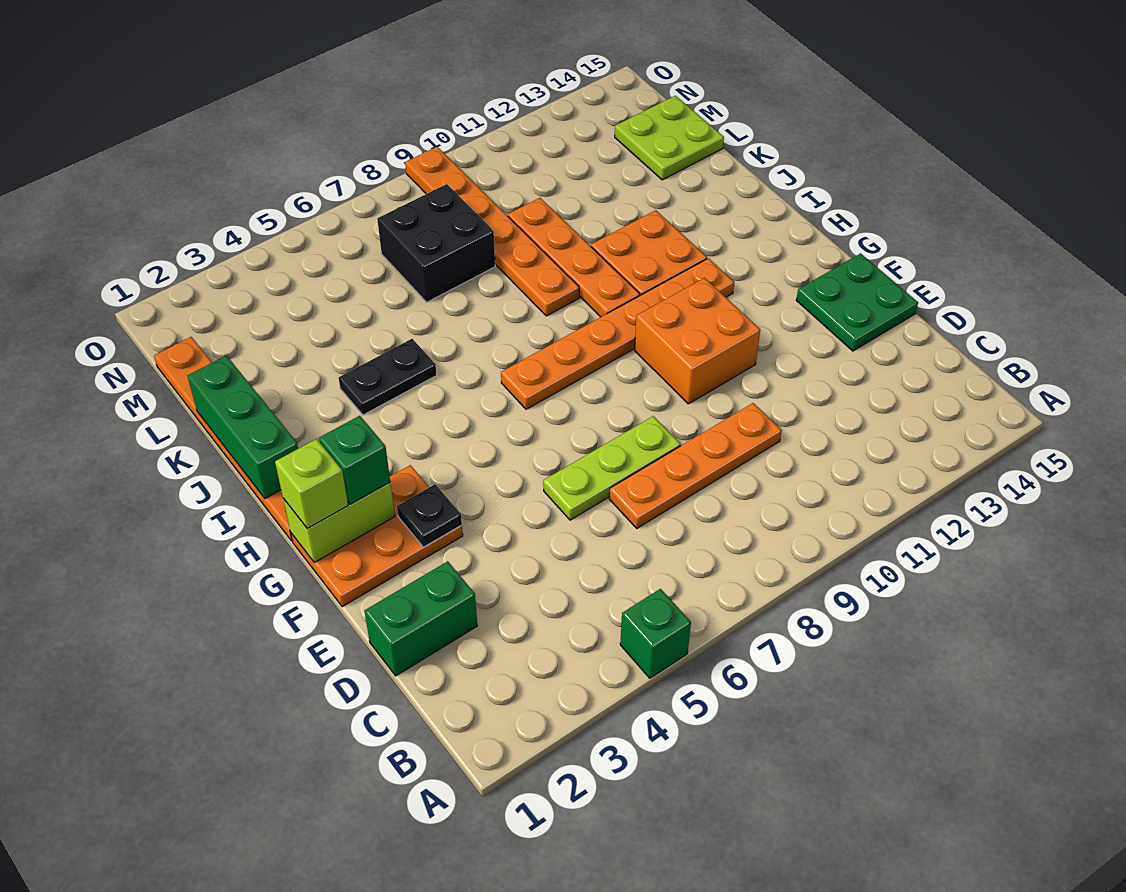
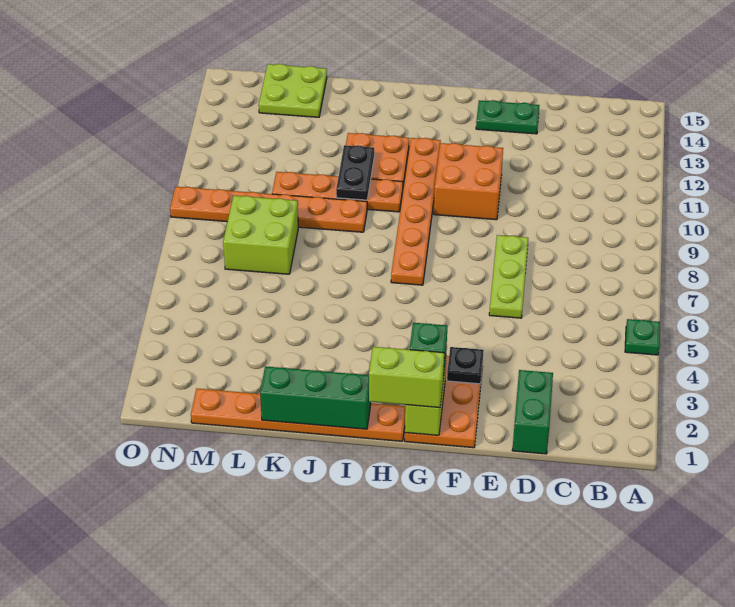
green brick A5 level 1 -> green plate A5 level 1
orange plate D7:D10 level 1 -> none
green plate E14:F15 level 1 -> green plate E14:F14 level 1
lime brick G1 level 3 -> lime brick G1:H1 level 3
black plate J4:J5 level 1 -> black plate J10:J11 level 2
black brick L7:M8 level 1 -> lime brick L7:M8 level 1

